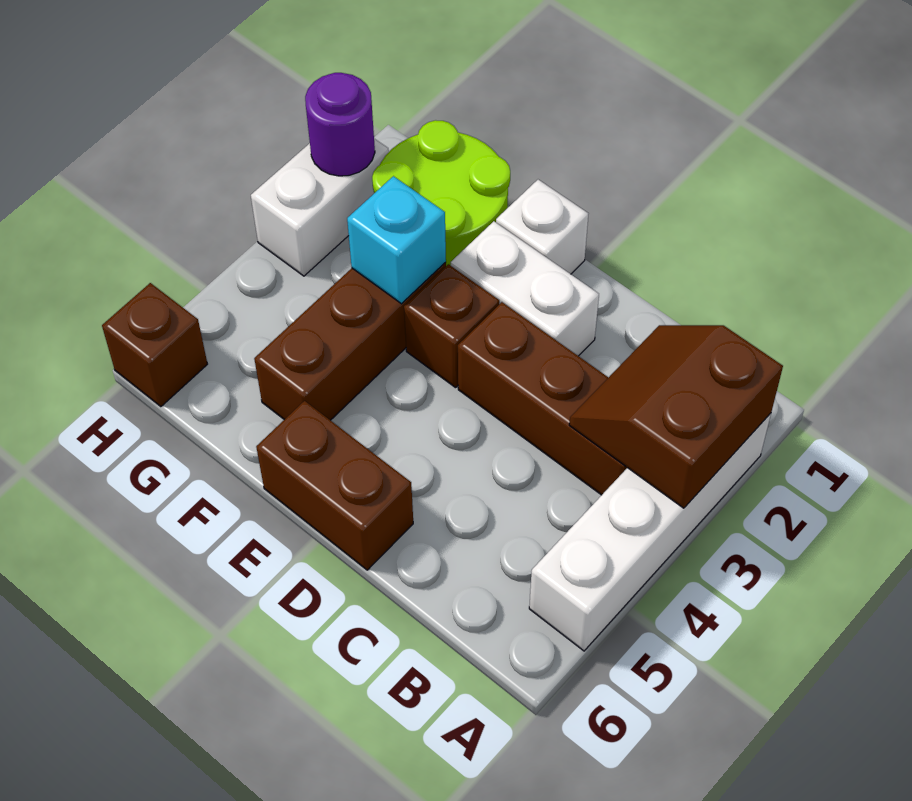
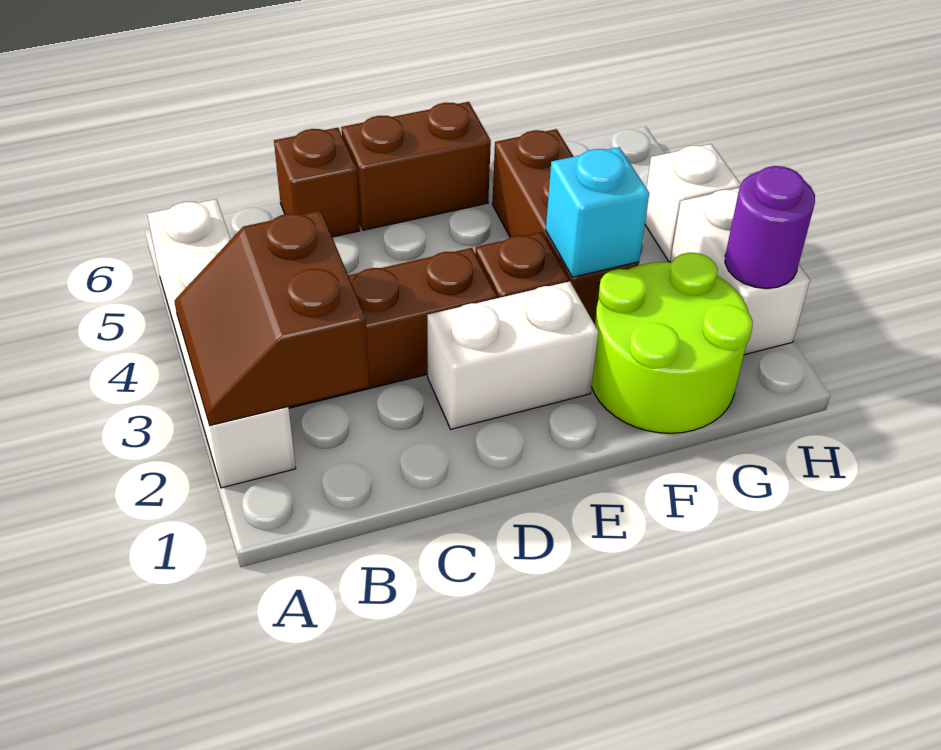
brown slope A2:B3 level 2 top A -> brown slope A2:B3 level 2 top B
white brick E1 level 1 -> white brick H4 level 1
brown brick H6 level 1 -> brown brick C6 level 1

